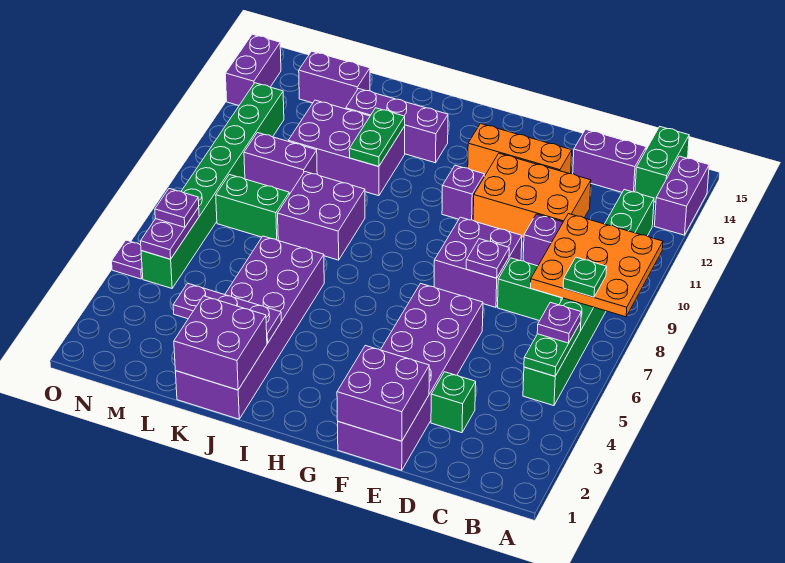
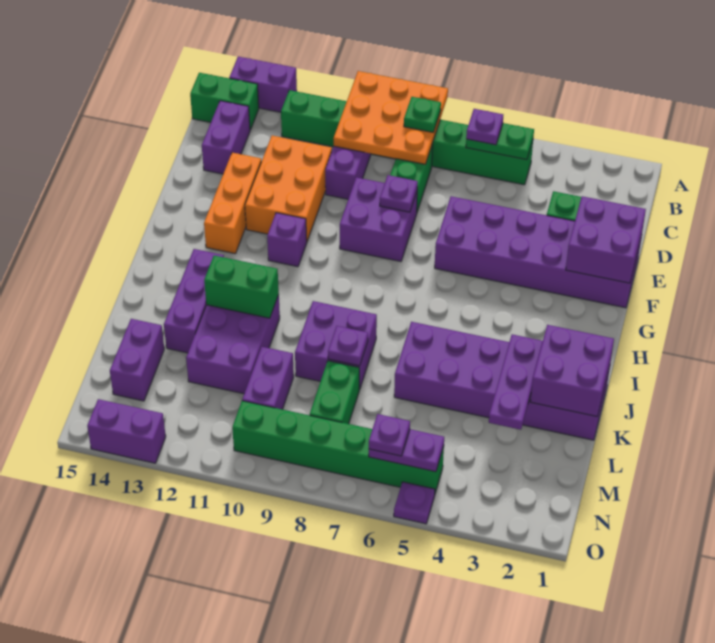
green plate J11:J12 level 2 -> green brick J11:J12 level 2
none -> purple plate K8 level 2
green brick N5:N12 level 1 -> green brick N5:N10 level 1

